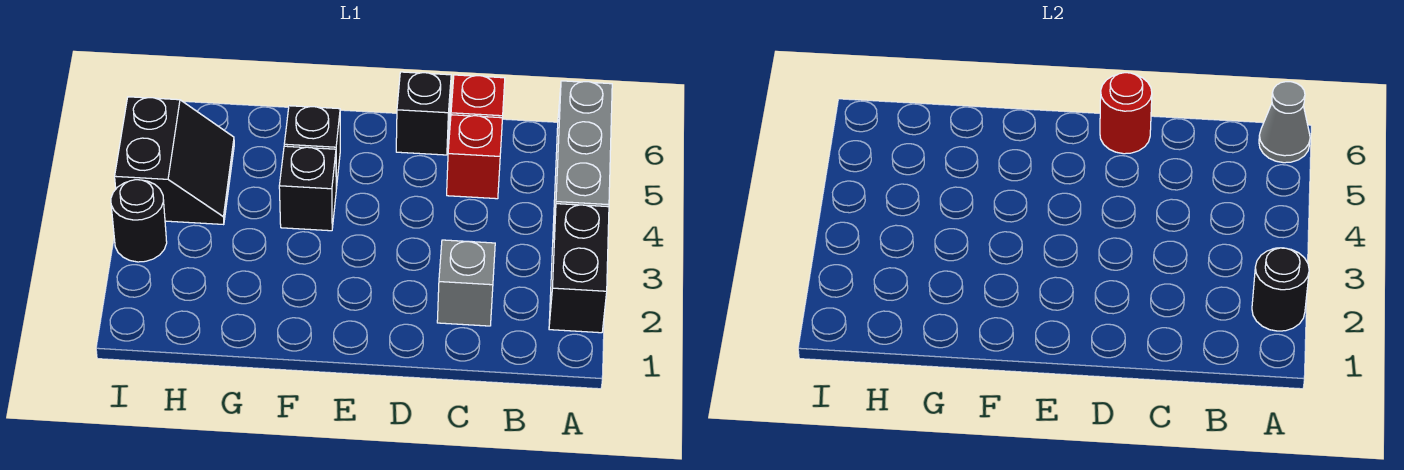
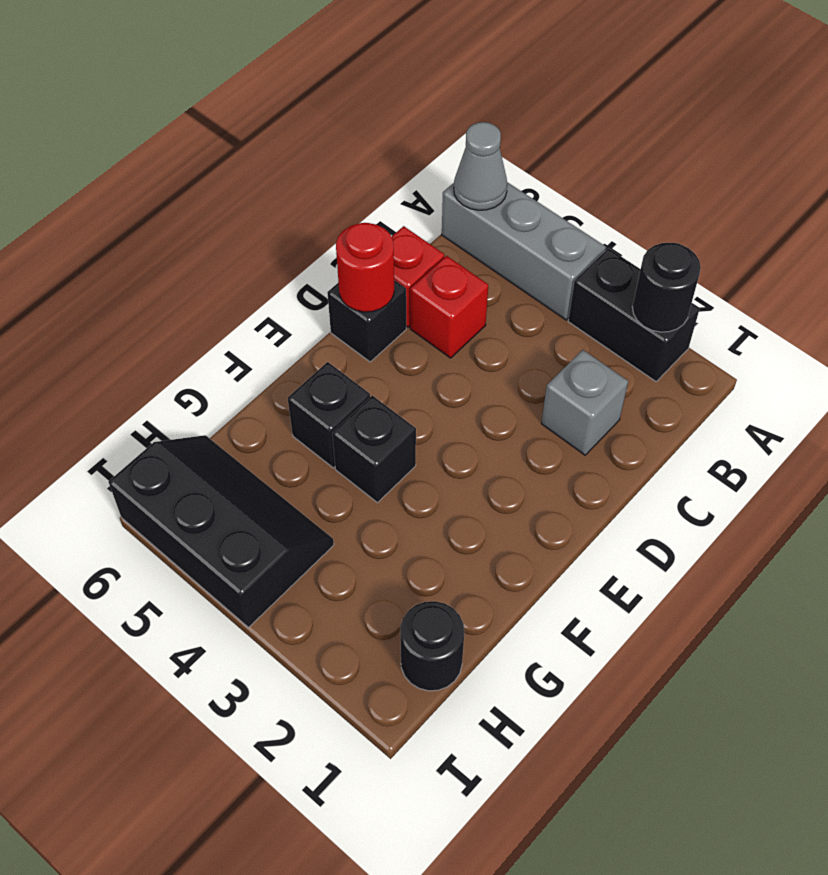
black slope H4:I5 level 1 top I -> black slope H4:I6 level 1 top I
black round brick I3 level 1 -> black round brick H1 level 1

